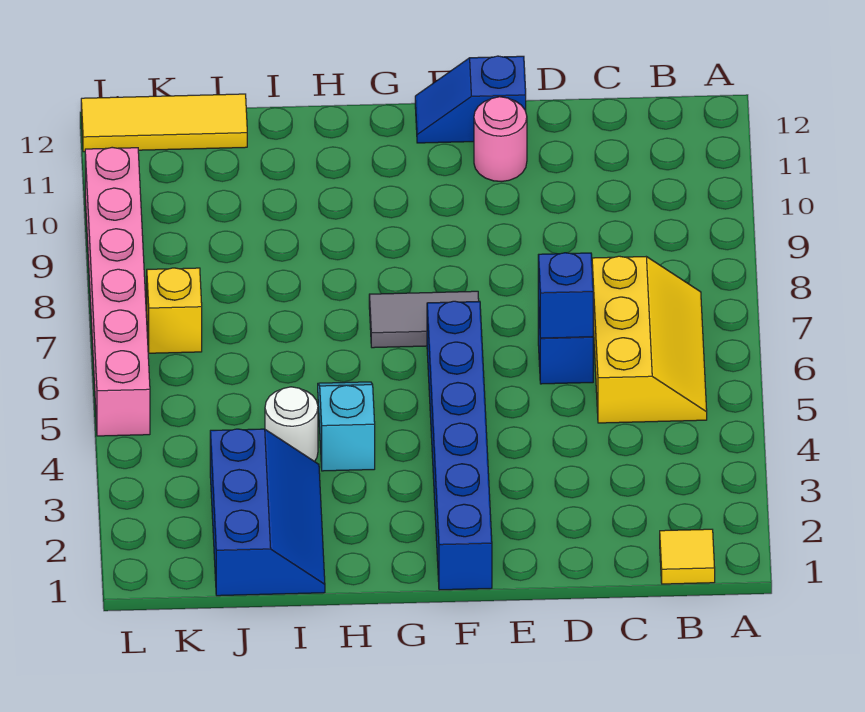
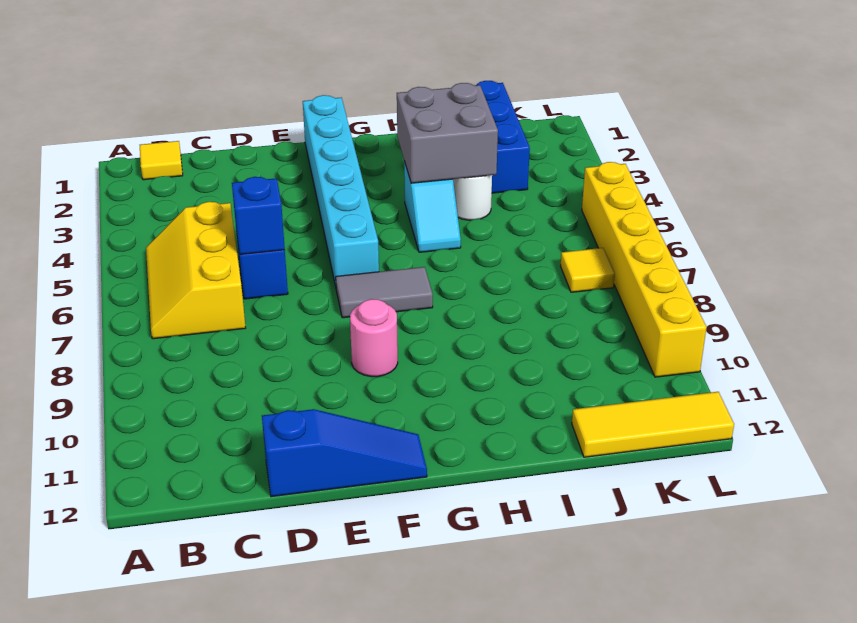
pink round brick E11 level 1 -> pink round brick F9 level 1
blue slope E12:F12 level 1 top E -> blue slope D12:F12 level 1 top D
blue brick F1:F6 level 1 -> cyan brick F1:F6 level 1
none -> grey brick H3:I4 level 2
yellow brick K7 level 1 -> yellow tile K7 level 1
pink brick L5:L10 level 1 -> yellow brick L5:L10 level 1

